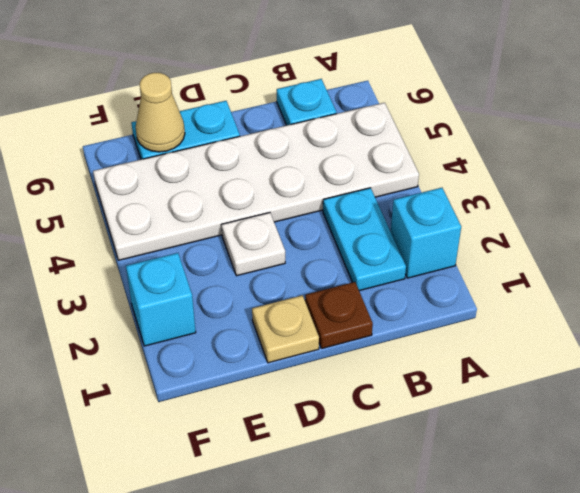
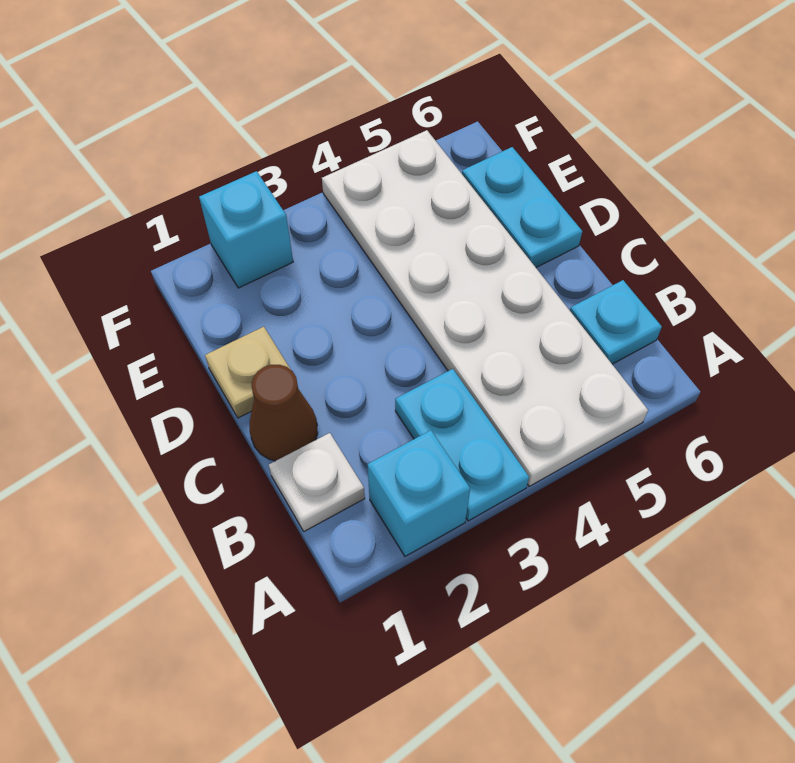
cyan plate B2:B3 level 1 -> cyan plate A3:B3 level 1
brown plate C1 level 1 -> brown cone C1 level 1
white plate D3 level 1 -> white plate B1 level 1
tan cone E6 level 2 -> none

